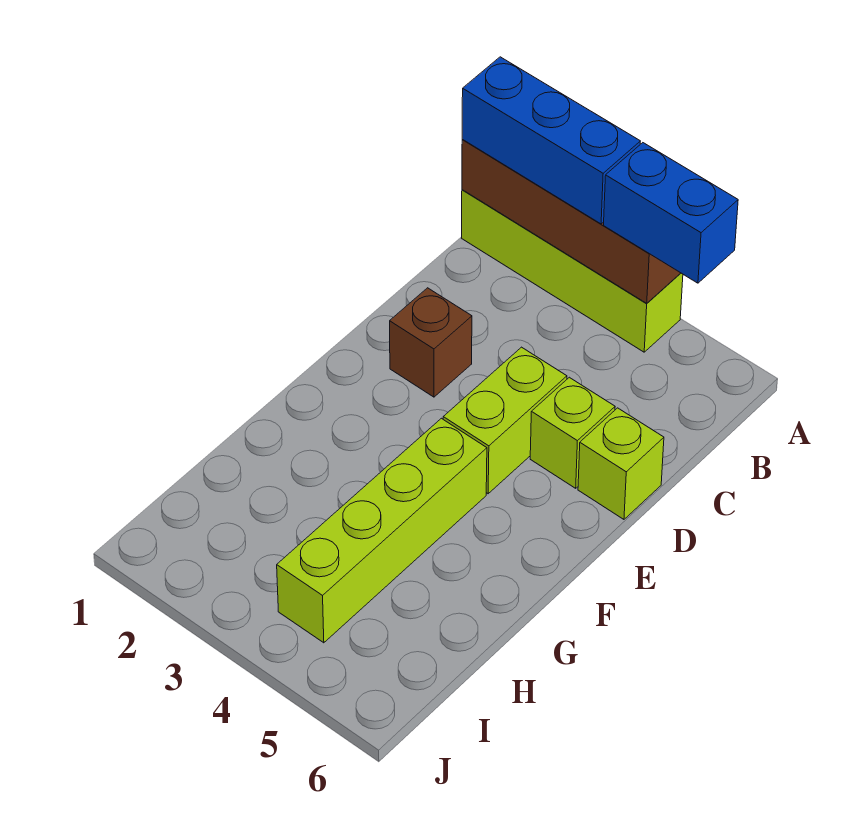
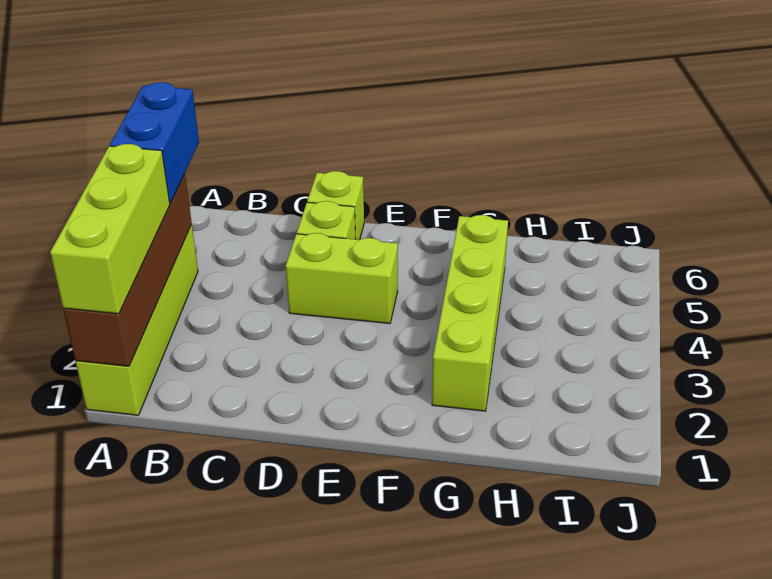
blue brick A1:A3 level 3 -> lime brick A1:A3 level 3
brown brick D2 level 1 -> none
lime brick F4:I4 level 1 -> lime brick G2:G5 level 1

